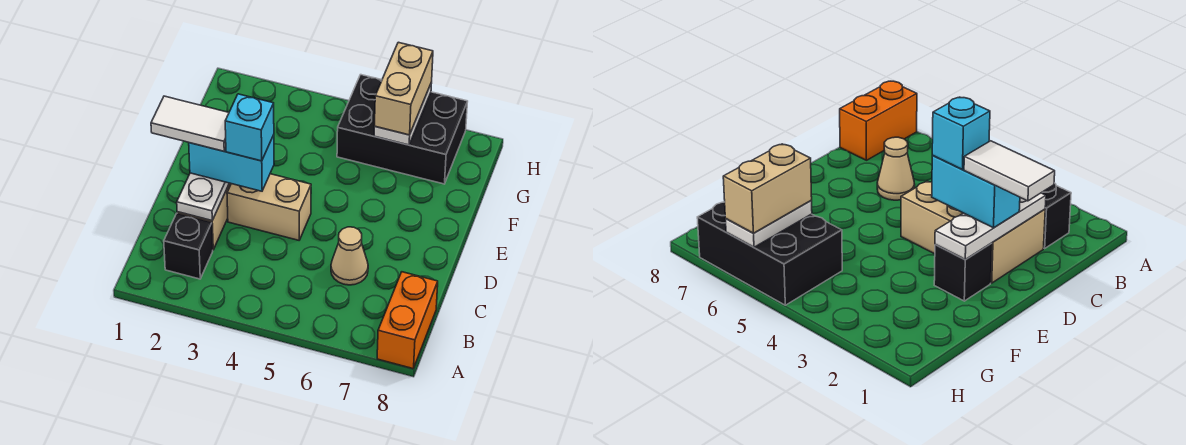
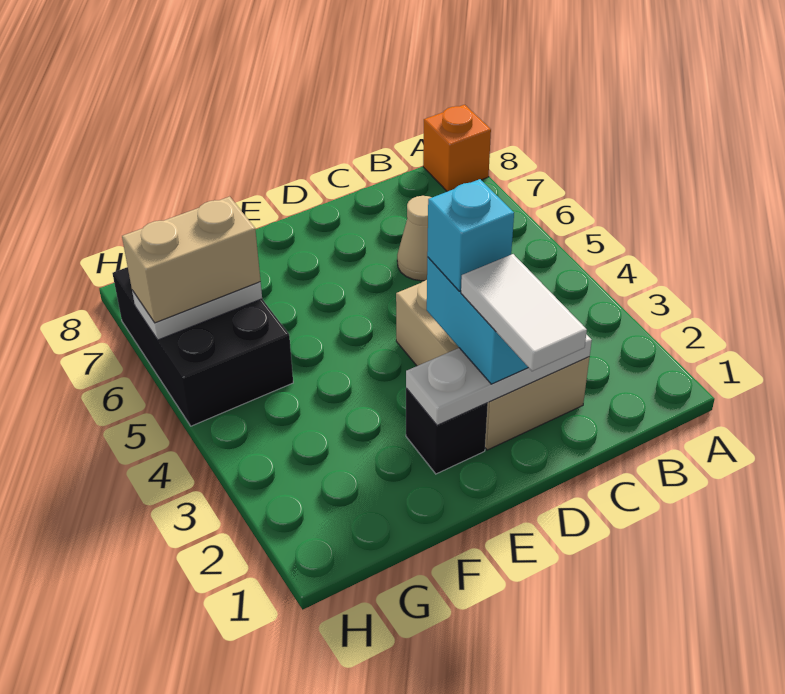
orange brick A8:B8 level 1 -> orange brick A8 level 1
black brick B2 level 1 -> none

